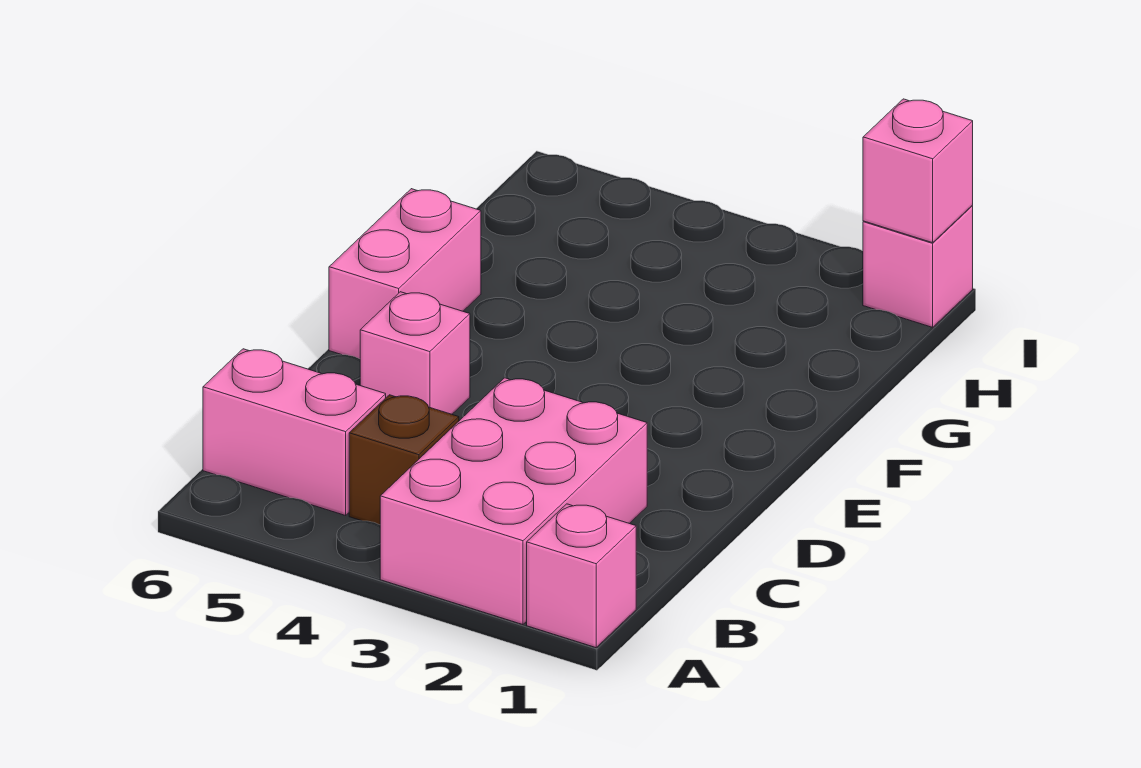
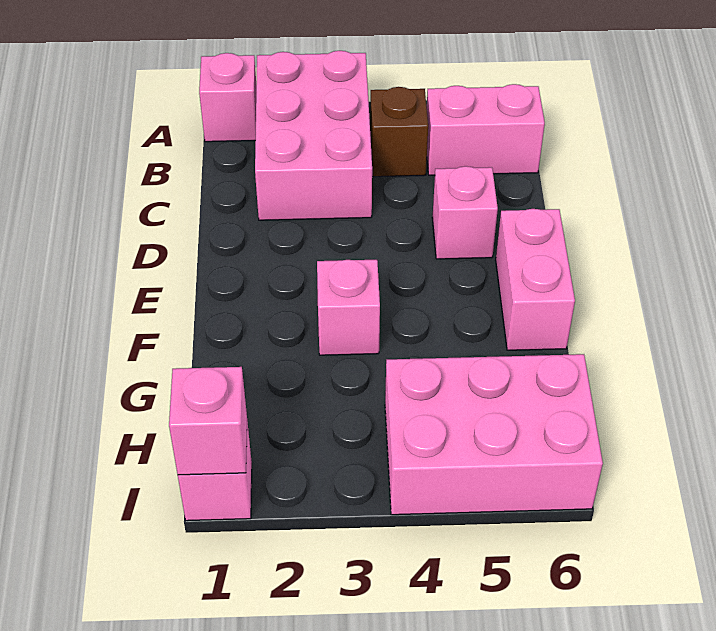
none -> pink brick F3 level 1
none -> pink brick H4:I6 level 1

